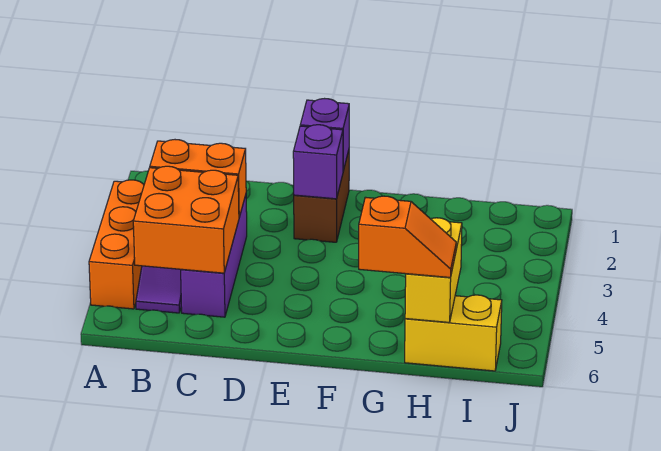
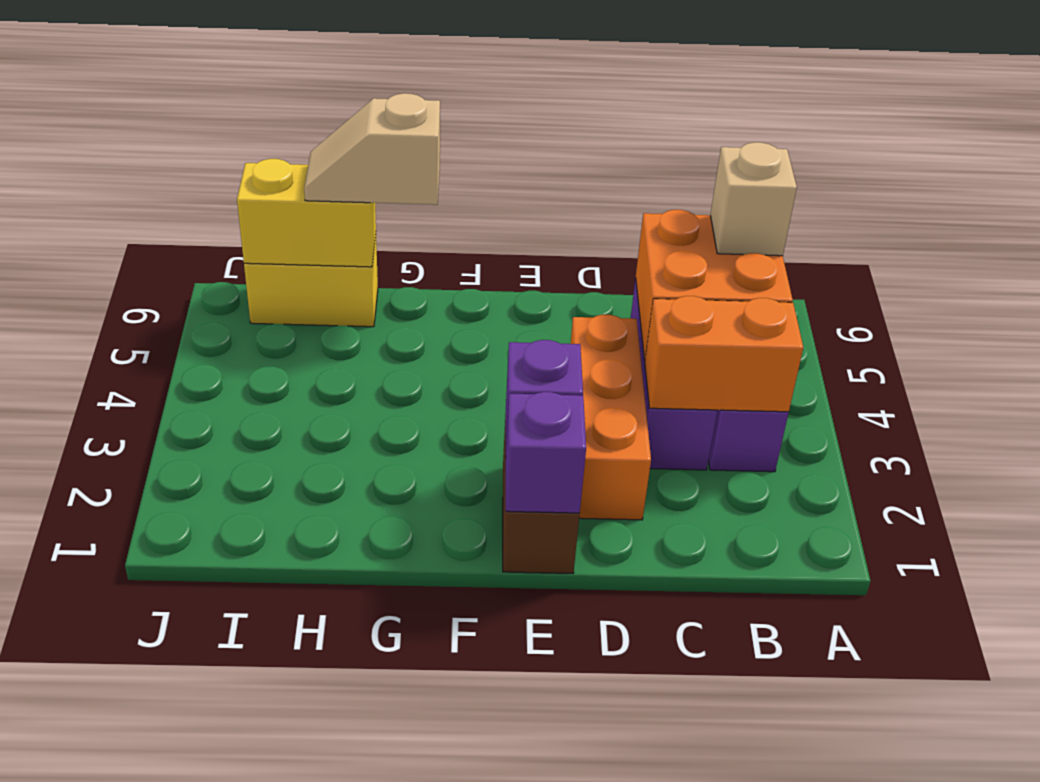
orange brick A3:A5 level 1 -> orange brick D2:D4 level 1
none -> tan brick B5 level 3
orange slope G6:H6 level 3 top G -> tan slope G6:H6 level 3 top G
yellow brick H5:H6 level 2 -> yellow brick H6:I6 level 2

